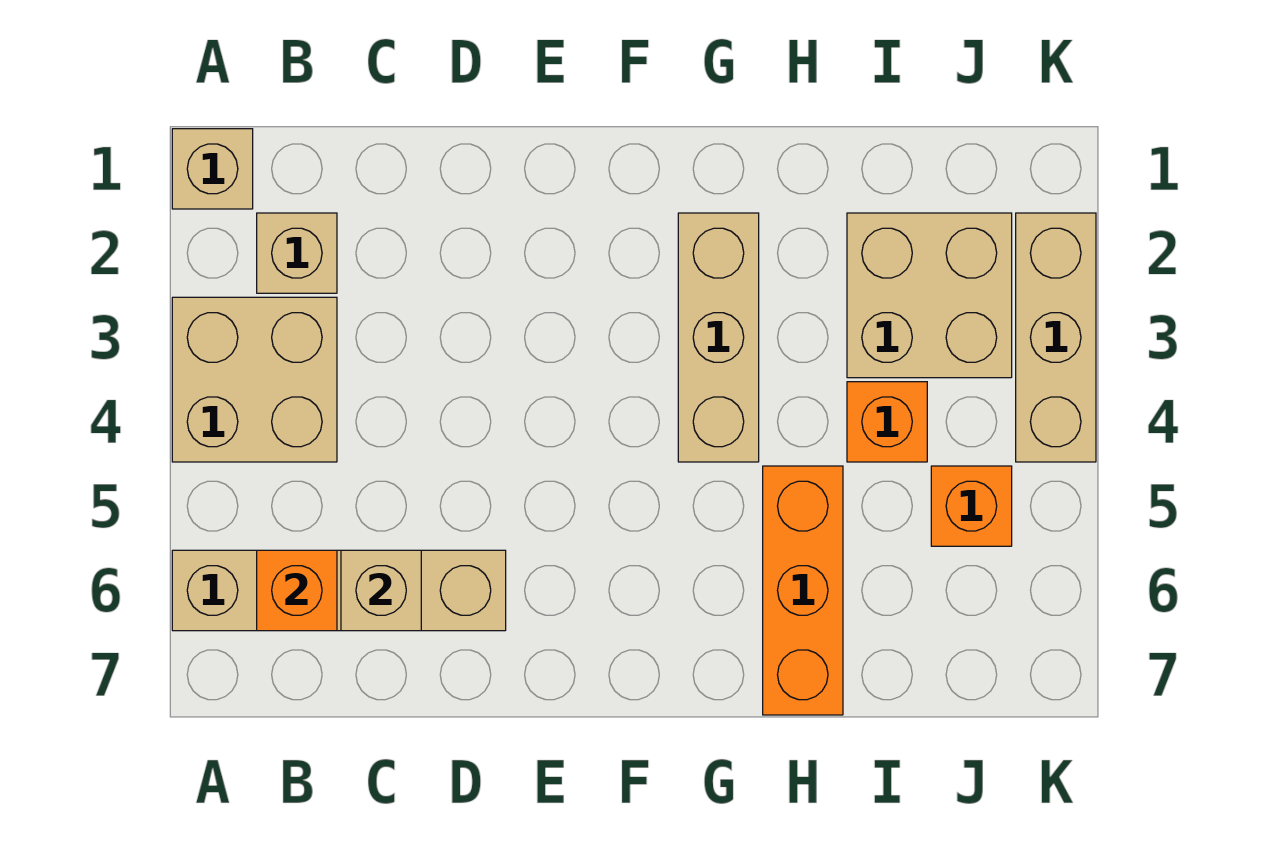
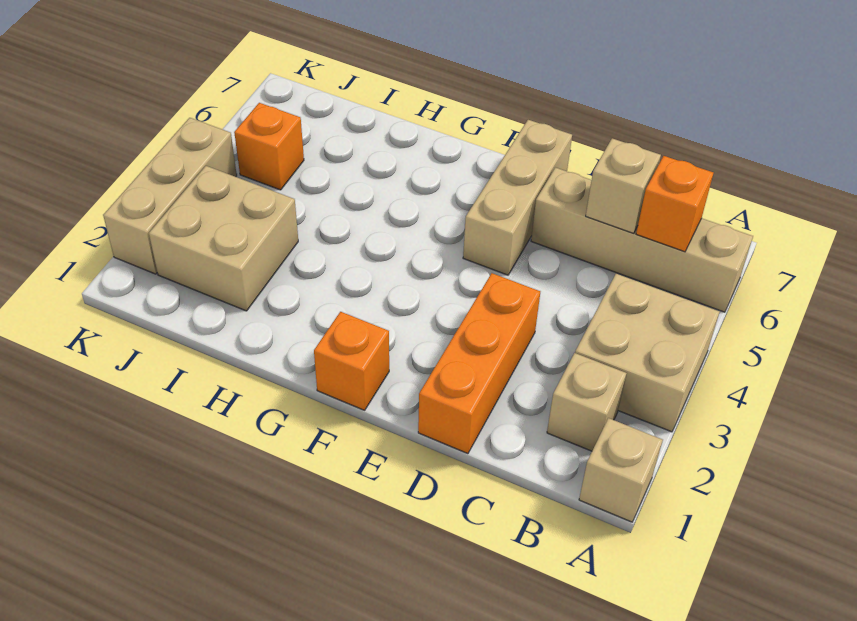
tan brick G2:G4 level 1 -> tan brick E5:E7 level 1
orange brick H5:H7 level 1 -> orange brick D1:D3 level 1
orange brick I4 level 1 -> orange brick F1 level 1

